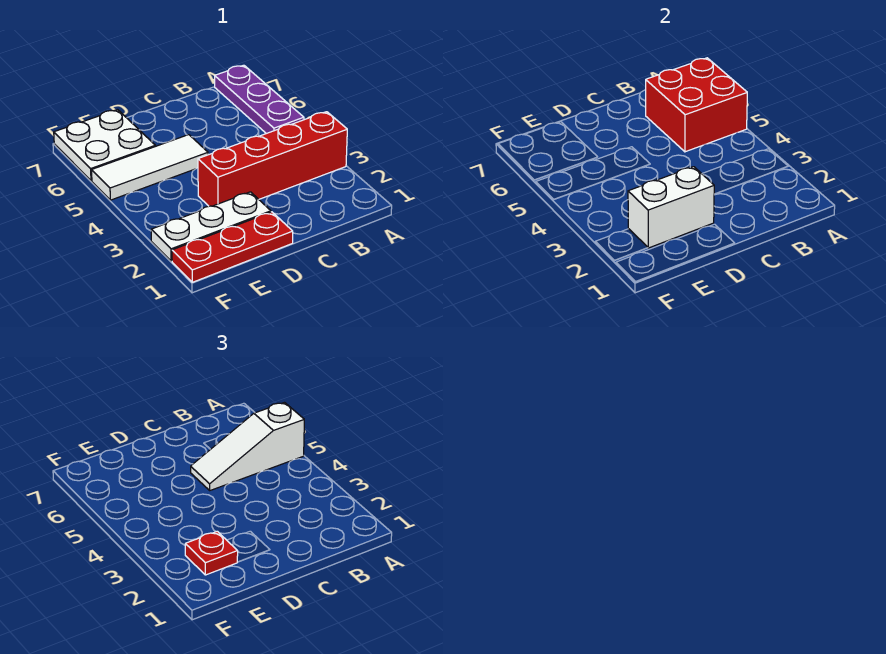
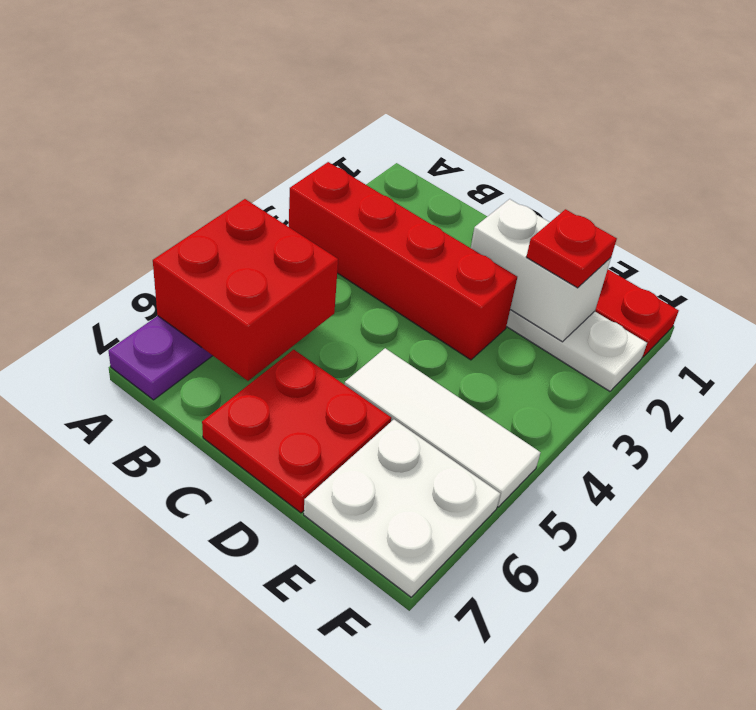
white slope A5:C5 level 3 top A -> none
none -> red plate C6:D7 level 1

